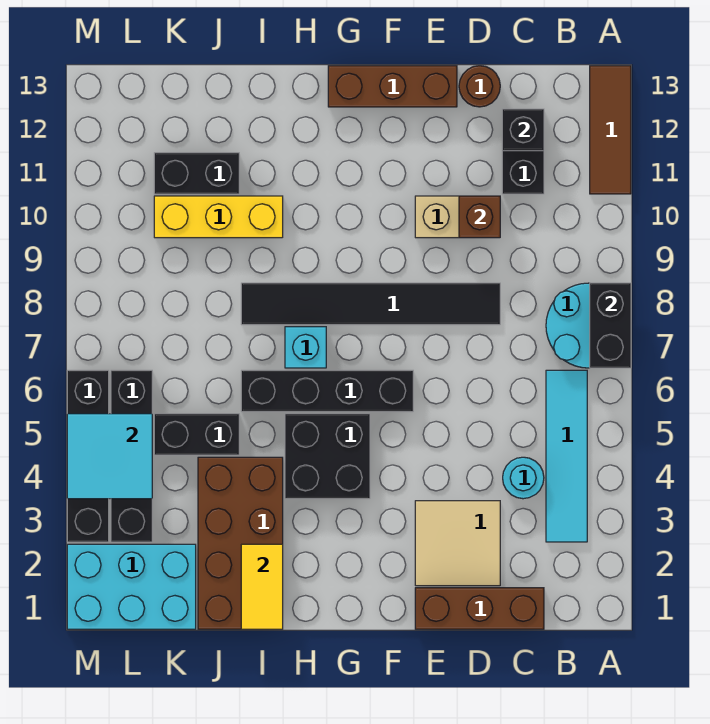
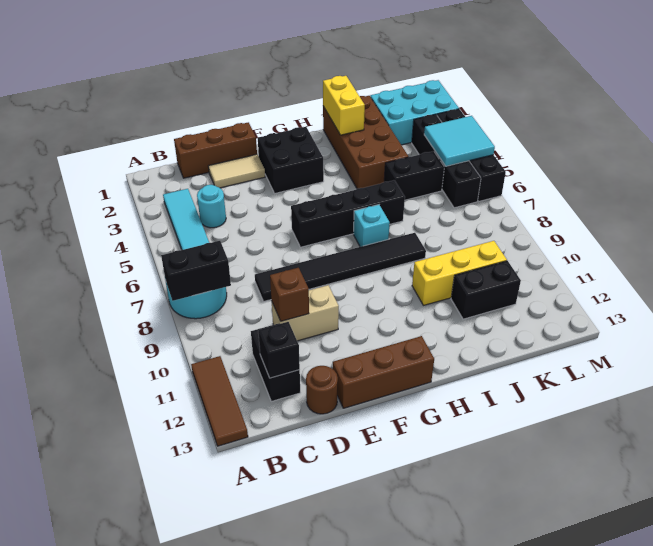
black brick A7:A8 level 2 -> black brick A8:B8 level 2
tan tile D2:E3 level 1 -> tan tile D2:E2 level 1
black brick G4:H5 level 1 -> black brick F2:G3 level 1
yellow tile I1:I2 level 2 -> yellow brick I1:I2 level 2

